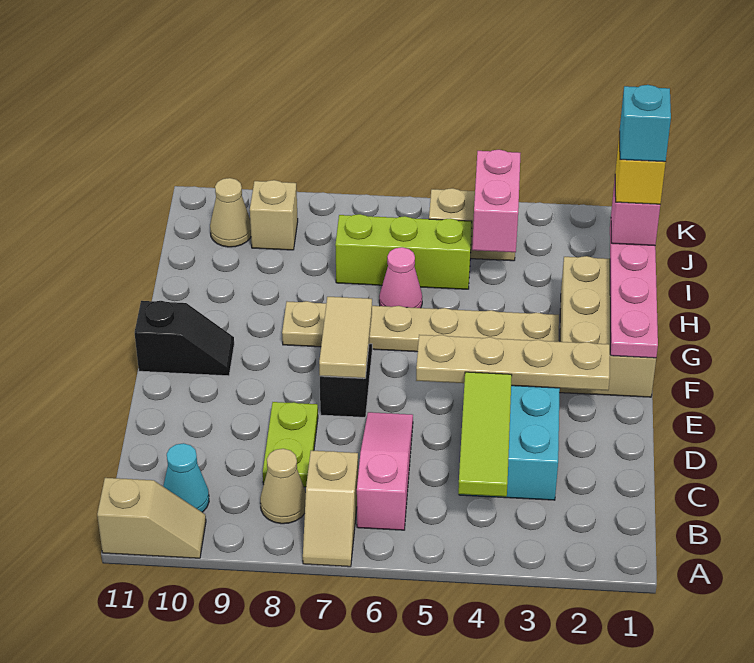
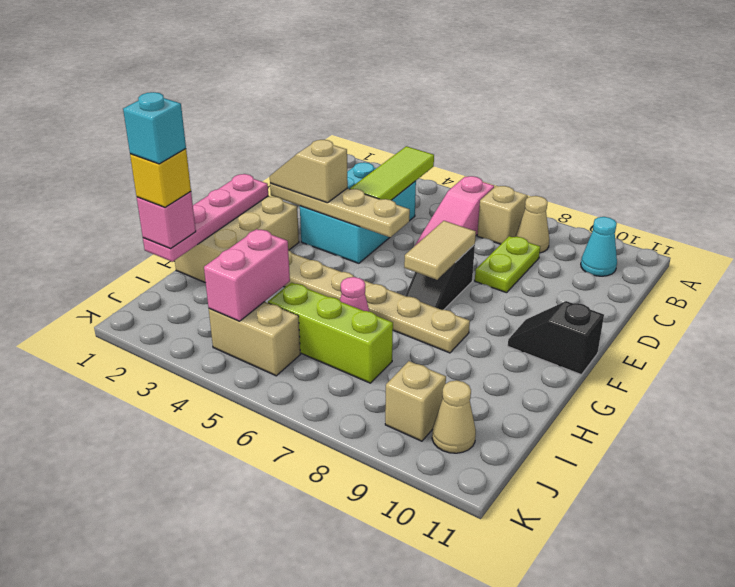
tan slope A10:A11 level 1 top 11 -> tan slope E2:E3 level 3 top 3

